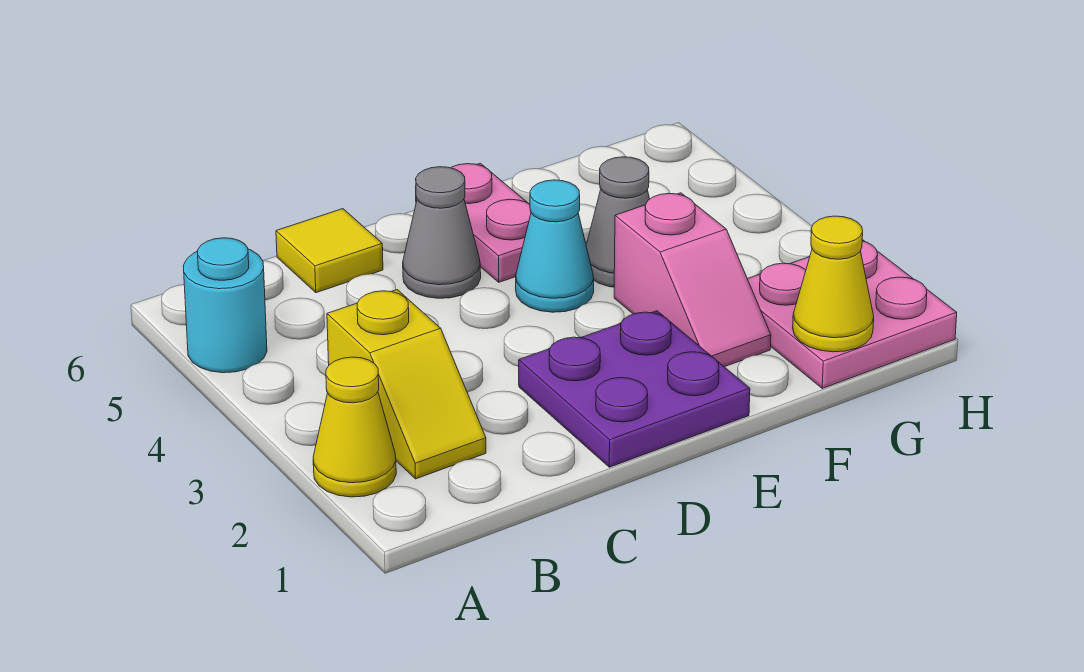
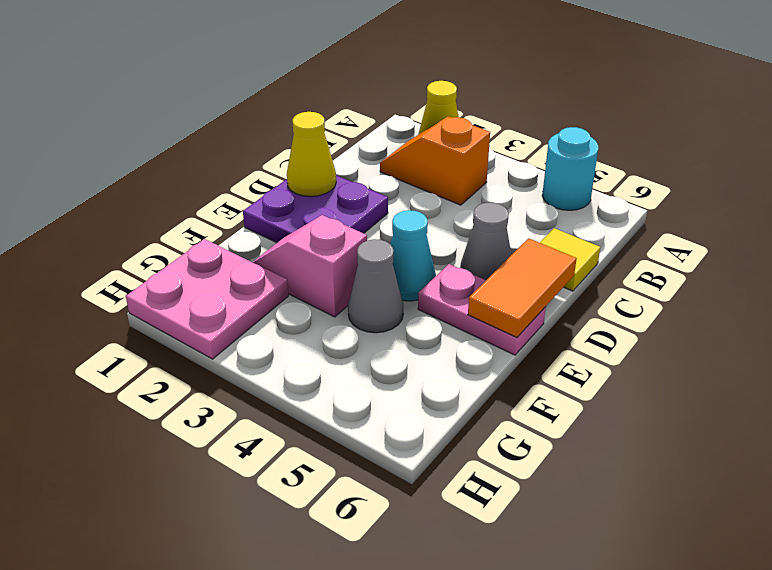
yellow slope B2:B3 level 1 top 3 -> orange slope B2:B3 level 1 top 3
none -> orange tile D6:E6 level 2
yellow cone G1 level 2 -> yellow cone D1 level 2

